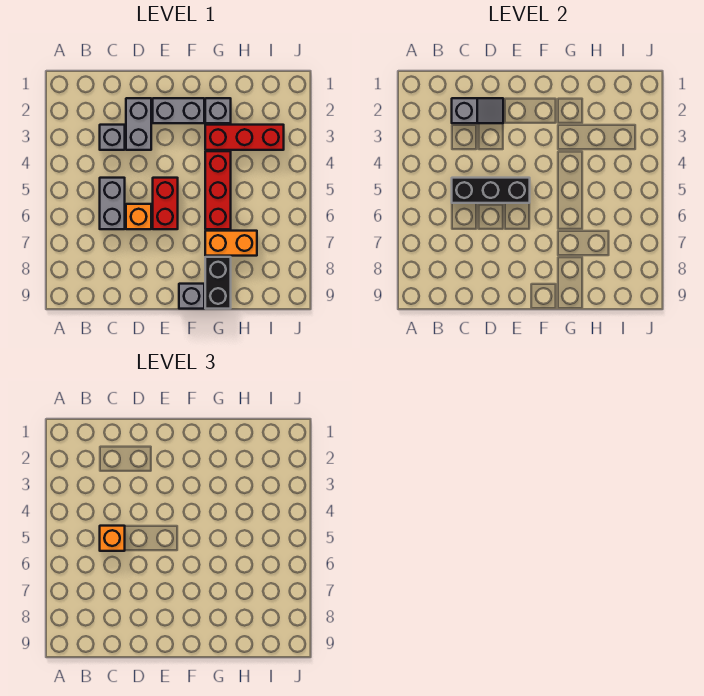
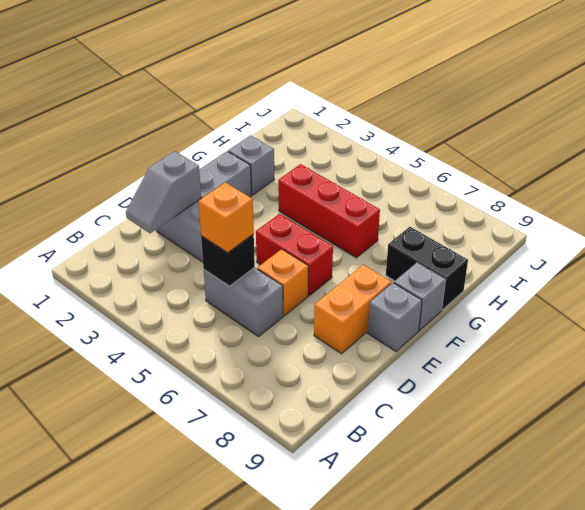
grey slope C2:D2 level 2 top C -> grey slope C2:D2 level 2 top D
grey brick C3 level 1 -> grey brick E9 level 1
black brick C5:E5 level 2 -> black brick C5 level 2
red brick G3:I3 level 1 -> none
orange brick G7:H7 level 1 -> orange brick D8:E8 level 1

